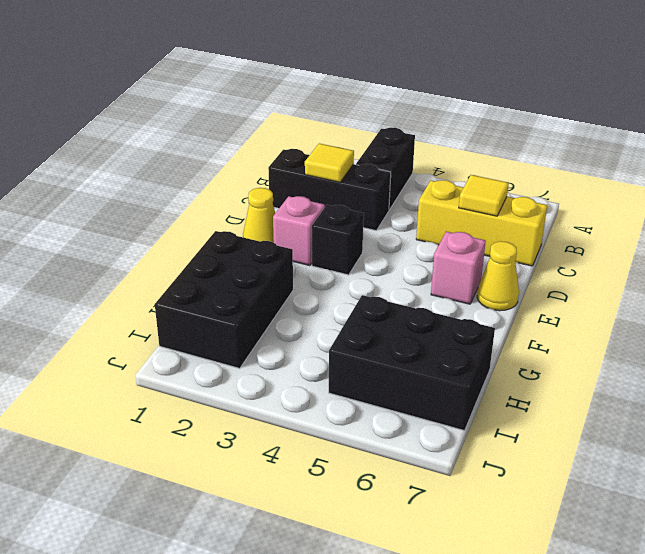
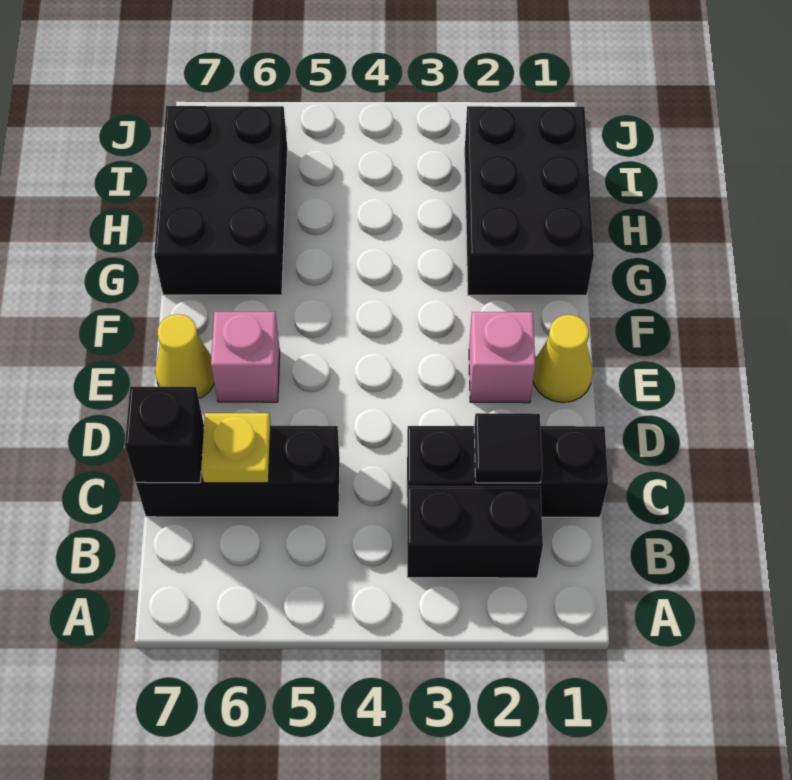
black brick A3:B3 level 1 -> black brick B2:B3 level 1
yellow tile C2 level 2 -> black tile C2 level 2
yellow brick C5:C7 level 1 -> black brick C5:C7 level 1
yellow tile C6 level 2 -> yellow plate C6 level 2
black brick E3 level 1 -> black brick C7 level 2
black brick H5:I7 level 1 -> black brick G6:I7 level 1

